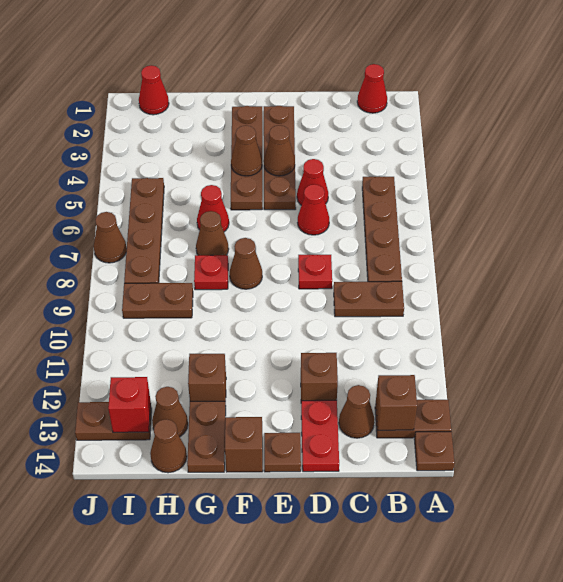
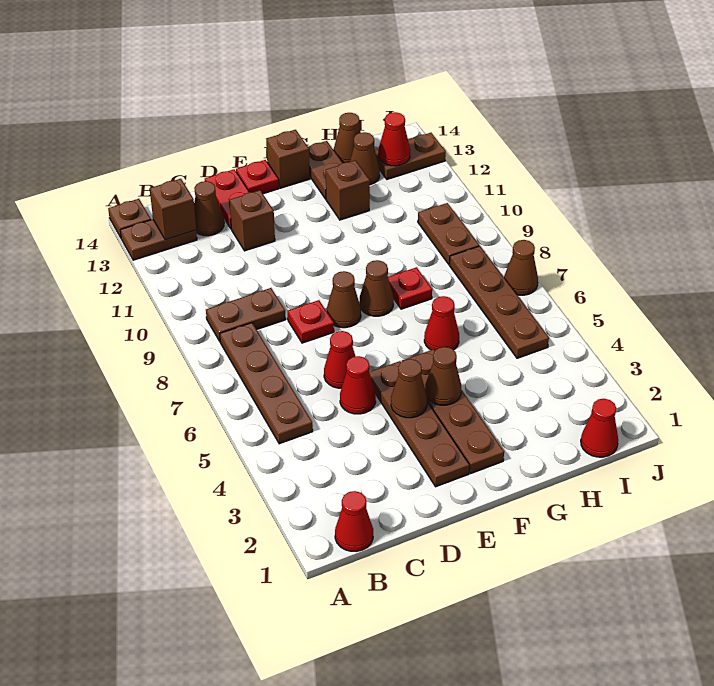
brown plate E14 level 1 -> red plate E14 level 1
brown cone G7 level 1 -> brown cone E8 level 1
brown plate H9:I9 level 1 -> brown plate I9:I10 level 1
red brick I13 level 2 -> red cone I13 level 2

